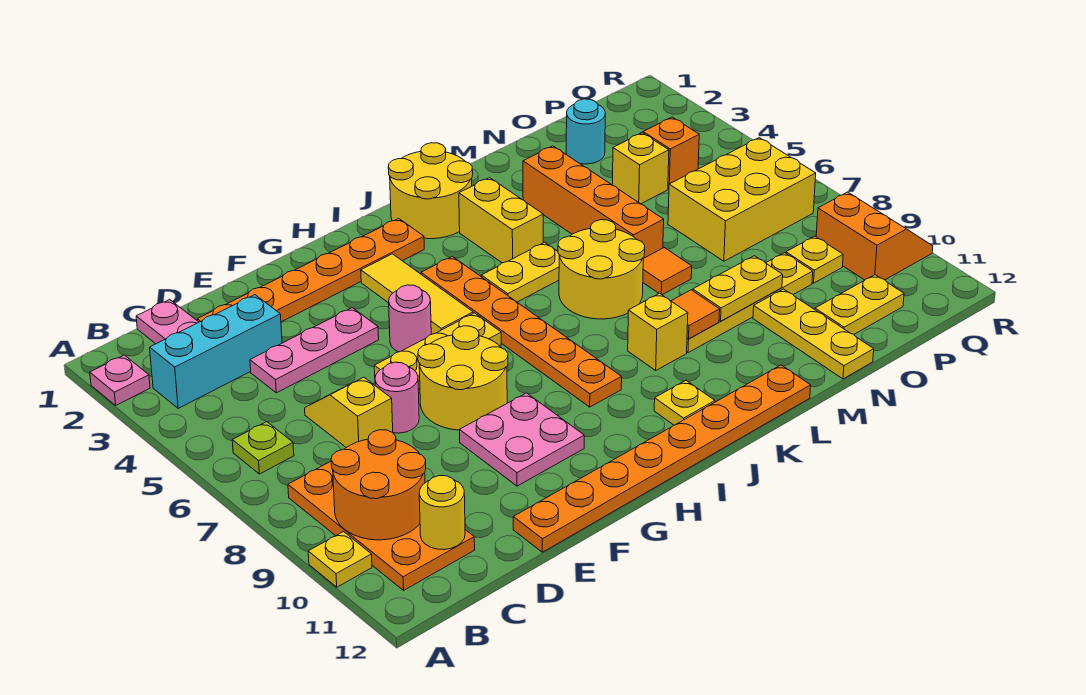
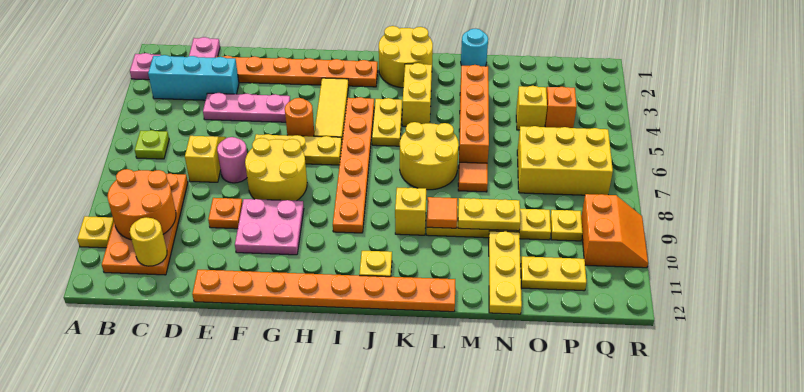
none -> orange plate E9 level 1
pink round brick G5 level 1 -> orange round brick G5 level 1
yellow plate J5:K5 level 1 -> yellow plate J4:J5 level 1
cyan round brick O2 level 1 -> cyan round brick M1 level 1

